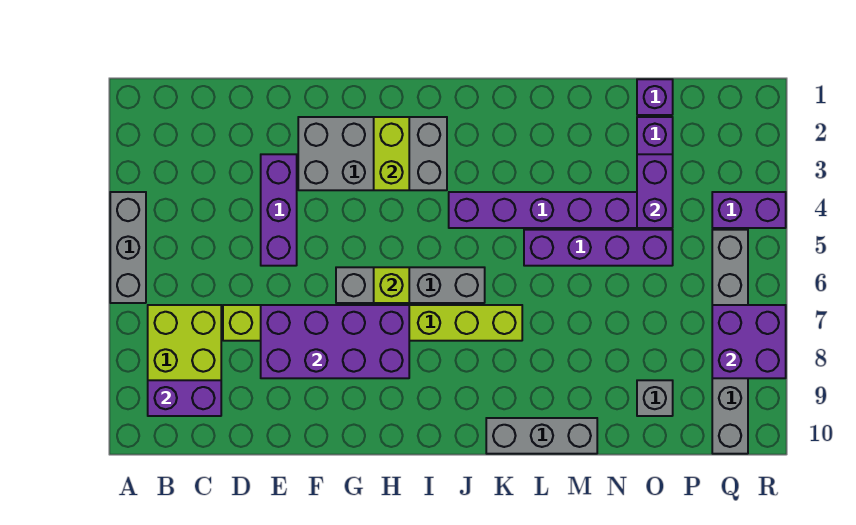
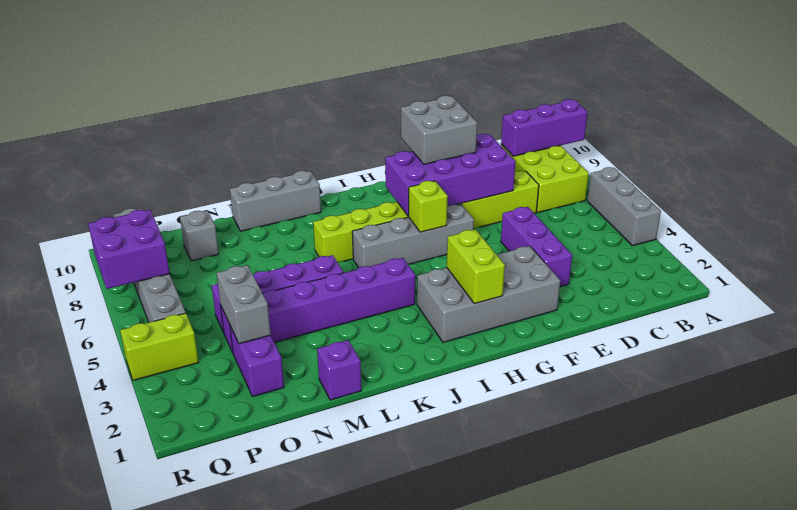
purple brick B9:C9 level 2 -> purple brick A9:C9 level 2
none -> grey brick F8:G9 level 3
purple brick O1 level 1 -> purple brick M1 level 1
purple brick O3:O4 level 2 -> grey brick O3:O4 level 2
purple brick Q4:R4 level 1 -> lime brick Q4:R4 level 1

